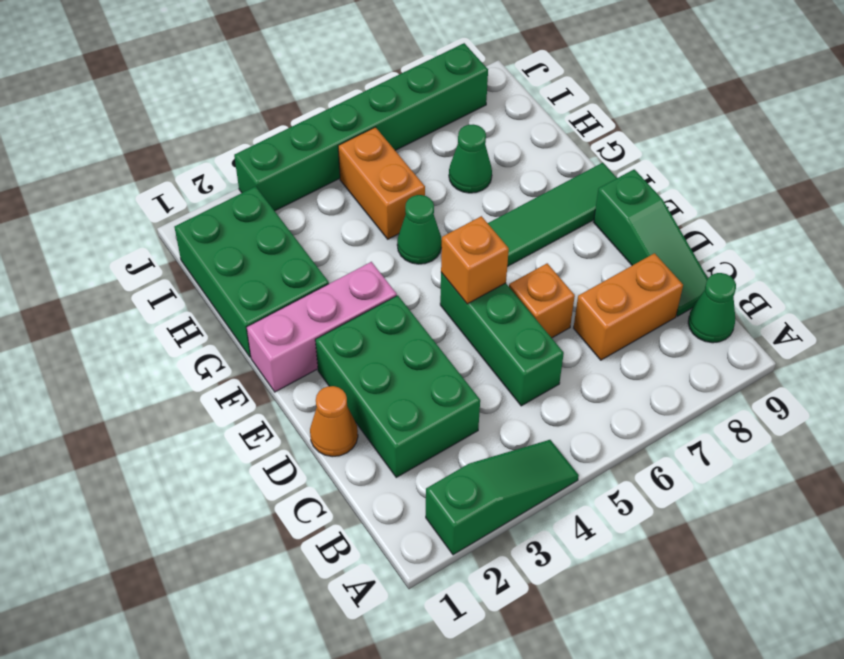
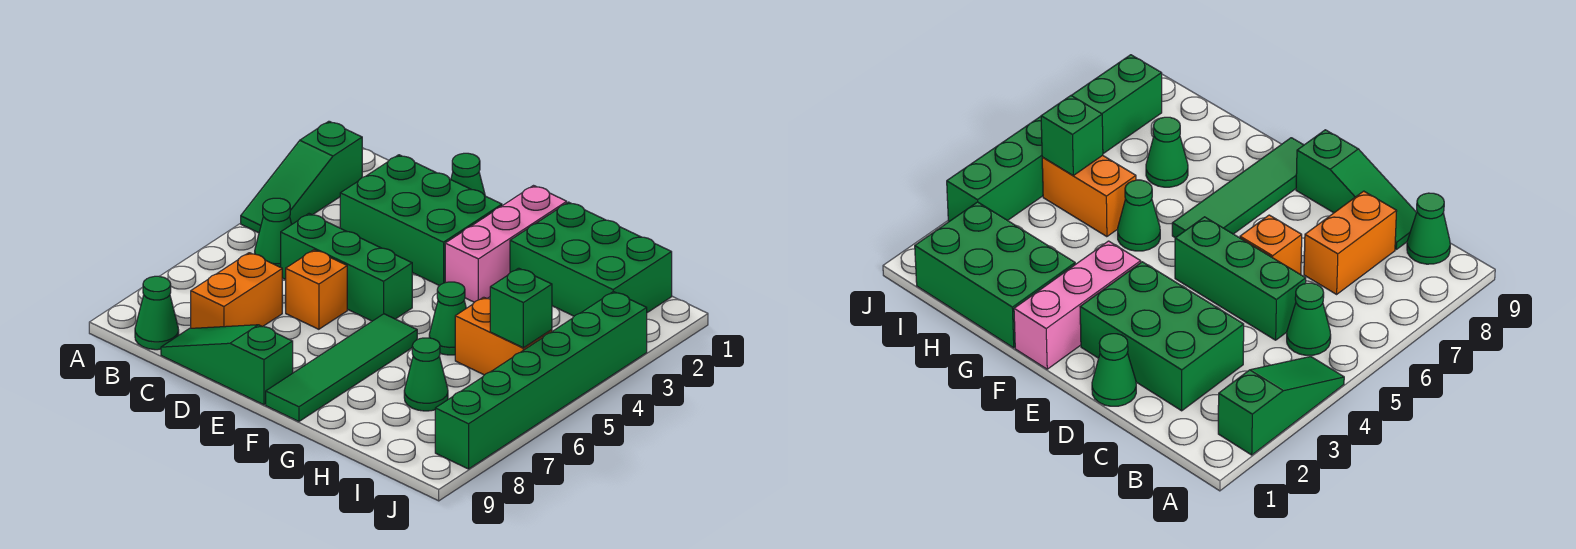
none -> green cone B5 level 1
orange cone D1 level 1 -> green cone D1 level 1
orange brick E5 level 2 -> none
none -> green brick I5 level 2

